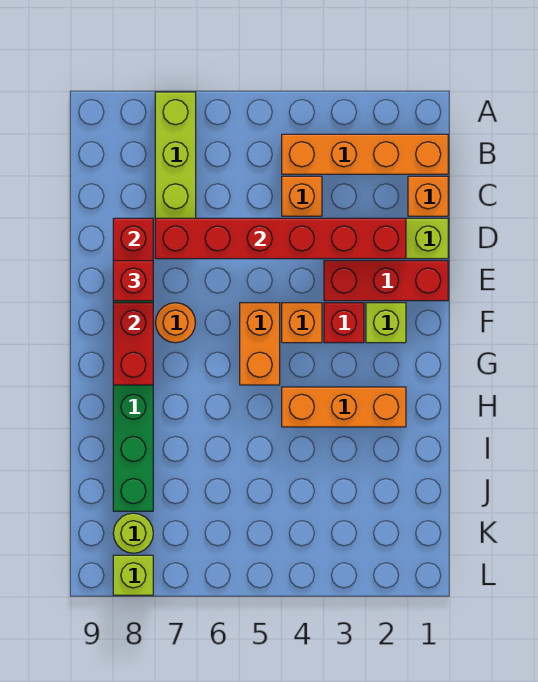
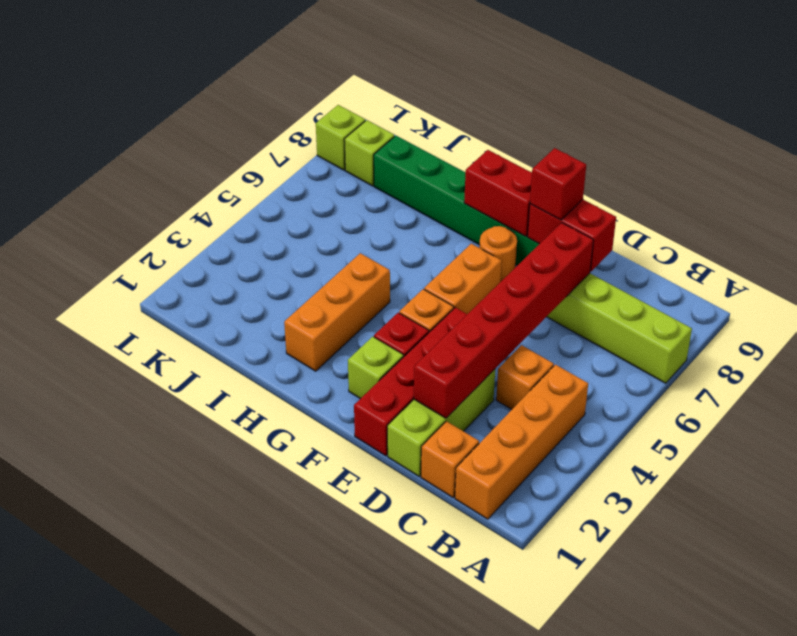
red brick E1:E3 level 1 -> red brick E1:E4 level 1
orange brick F5:G5 level 1 -> orange brick F5:F6 level 1
lime round brick K8 level 1 -> lime brick K8 level 1

